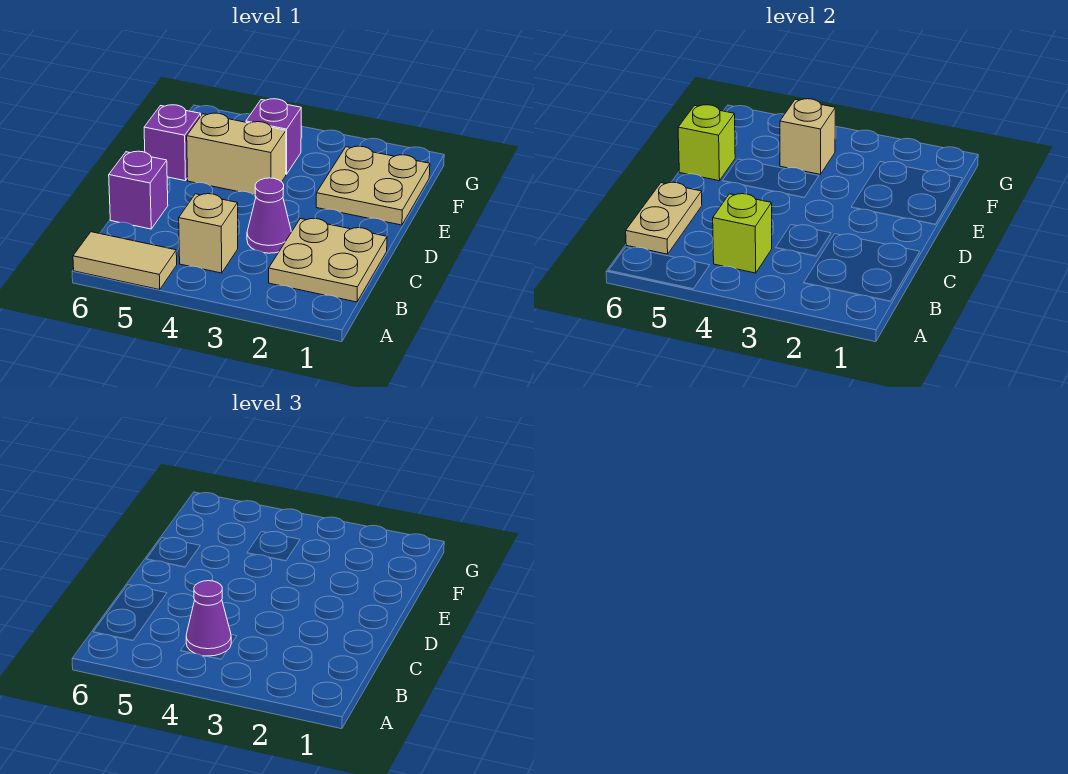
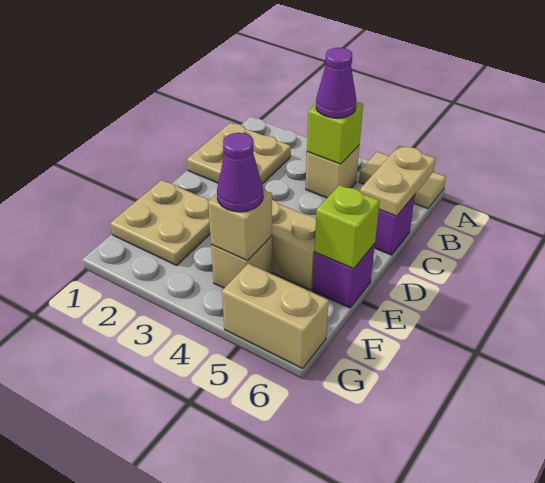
purple cone C3 level 1 -> purple cone F4 level 3
purple brick F4 level 1 -> tan brick F4 level 1
none -> tan brick G5:G6 level 1

